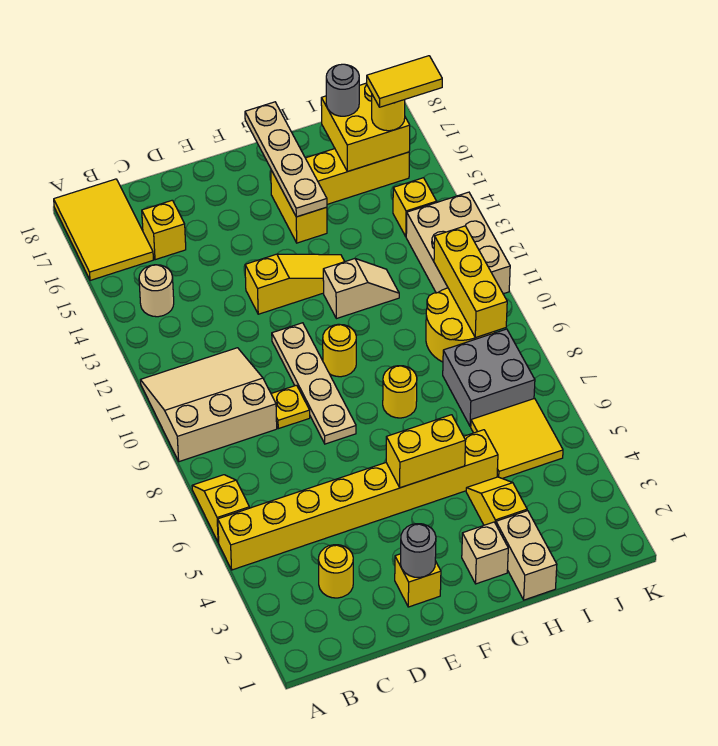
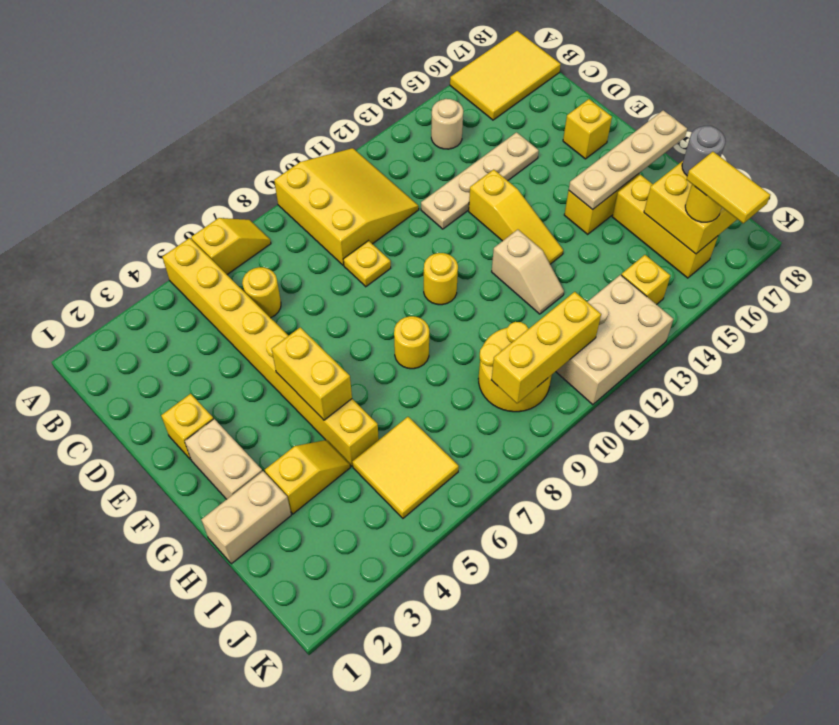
tan slope A9:C11 level 1 top 9 -> yellow slope A9:C11 level 1 top 9
yellow round brick C3 level 1 -> yellow round brick C6 level 1
yellow brick C16 level 1 -> yellow brick E17 level 1
grey round brick E2 level 2 -> none
tan plate E8:E11 level 1 -> tan plate D12:D15 level 1
tan brick G2 level 1 -> tan brick F2:G2 level 1
grey brick I7:J8 level 1 -> none

